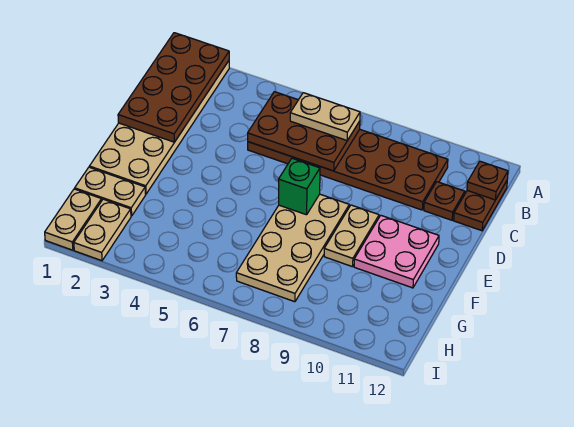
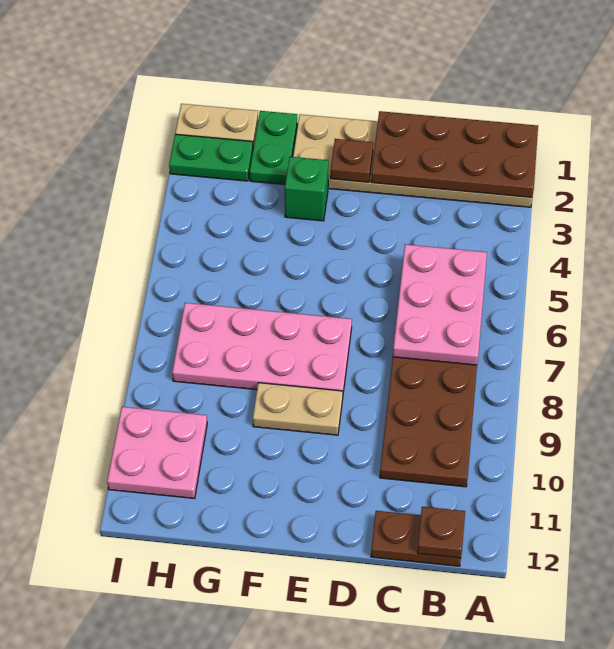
brown plate B5:C7 level 2 -> pink plate B5:C7 level 2
tan plate B6:B7 level 3 -> none
brown plate C11 level 1 -> brown plate E2 level 2
tan plate E7:H8 level 1 -> pink plate E7:H8 level 1
green brick E7 level 2 -> green brick F3 level 1
pink plate E10:F11 level 1 -> pink plate H10:I11 level 1
tan plate G1:G2 level 1 -> green plate G1:G2 level 1
tan plate H2:I2 level 1 -> green plate H2:I2 level 1

